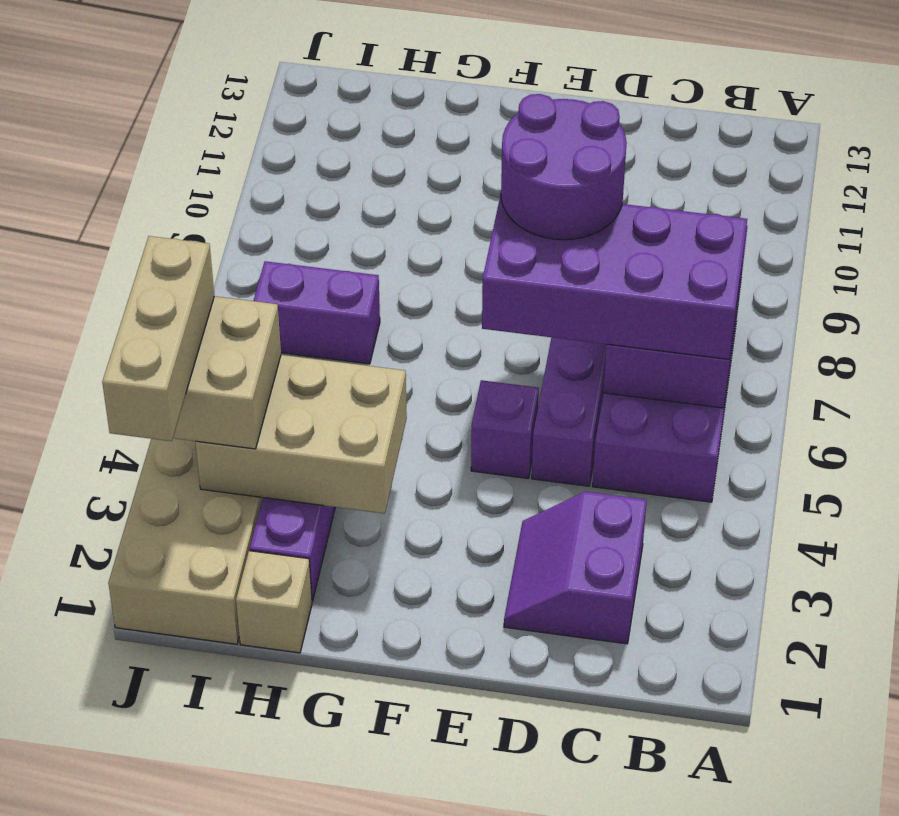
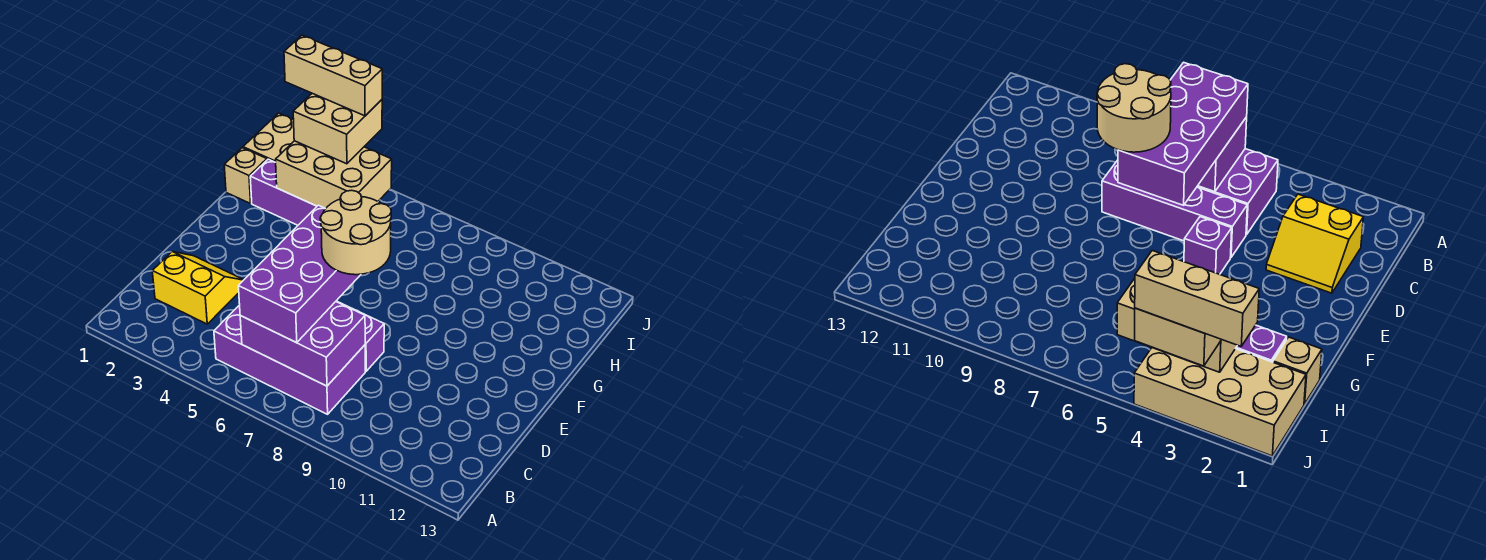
purple slope C2:D3 level 1 top C -> yellow slope C2:D3 level 1 top C
purple round brick D7:E8 level 4 -> tan round brick D7:E8 level 4
tan brick G3:I4 level 2 -> tan brick H3:I5 level 2
purple brick H7:I7 level 1 -> none

